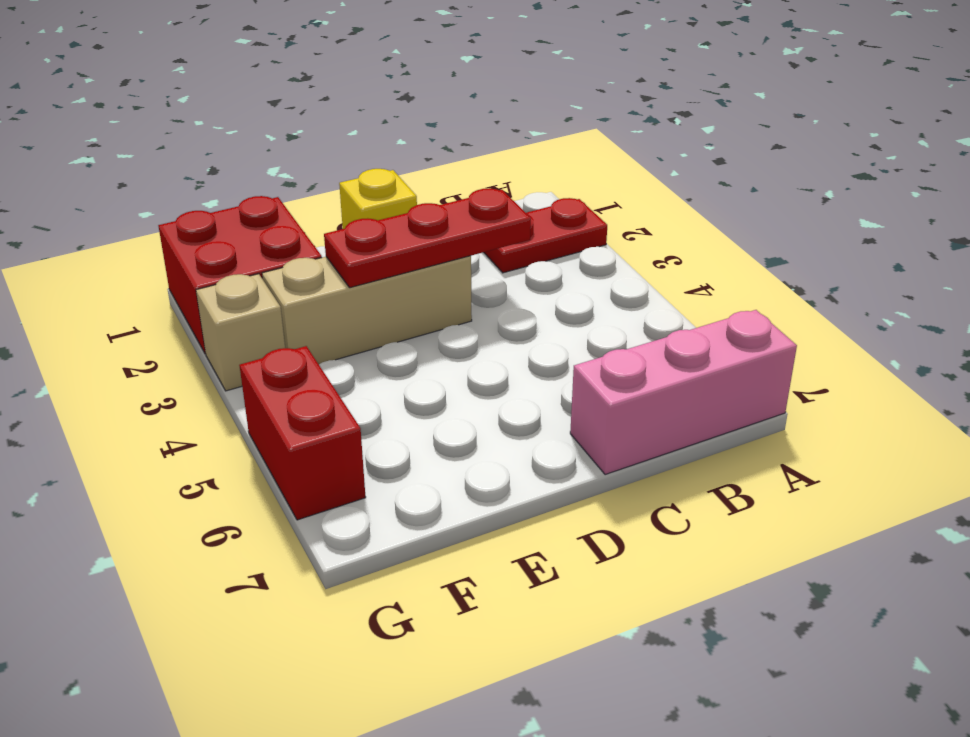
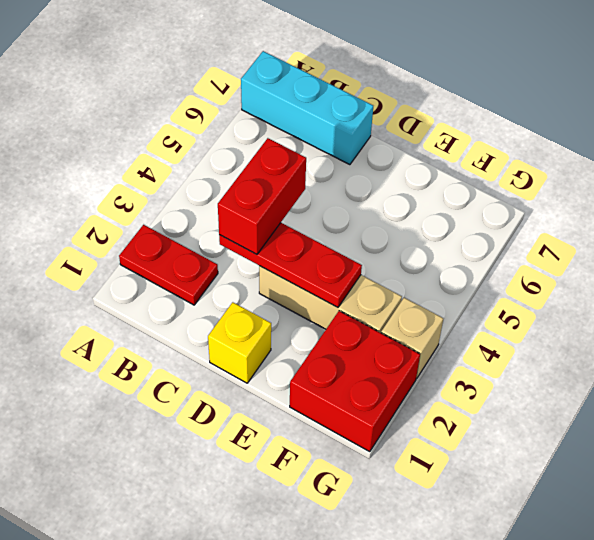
pink brick A7:C7 level 1 -> cyan brick A7:C7 level 1
red brick G5:G6 level 1 -> red brick C3:C4 level 3

